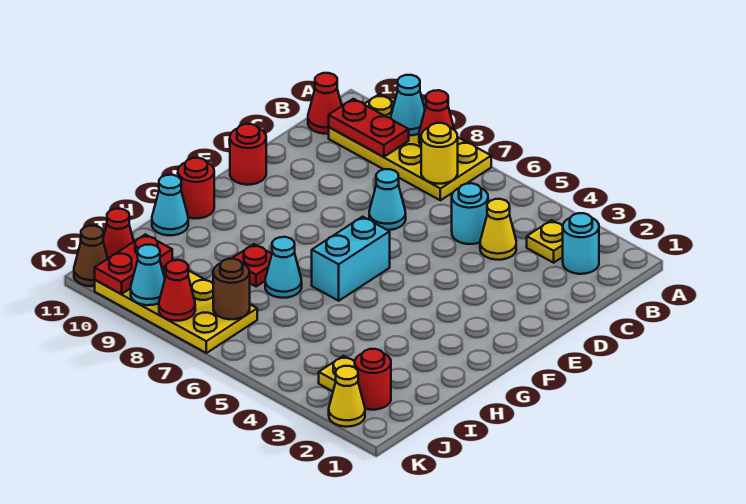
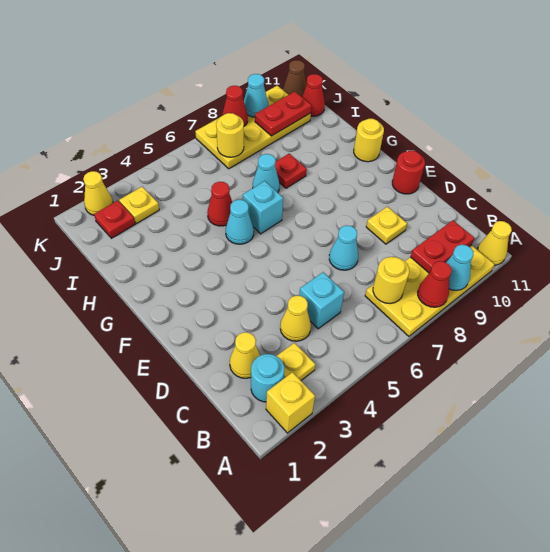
none -> yellow brick A2 level 1
none -> yellow cone A11 level 1
red cone B11 level 1 -> red cone H5 level 1
none -> yellow cone C2 level 1
cyan round brick C5 level 1 -> cyan brick C5 level 1
none -> yellow plate D9 level 1
cyan brick F6:G6 level 1 -> cyan brick G6 level 1
red round brick G11 level 1 -> yellow round brick G11 level 1
cyan cone H11 level 1 -> cyan cone G5 level 1
red round brick J2 level 1 -> red plate J2 level 1
brown round brick J7 level 2 -> yellow round brick J7 level 2
red plate J10:K10 level 2 -> red plate J9:J10 level 2

